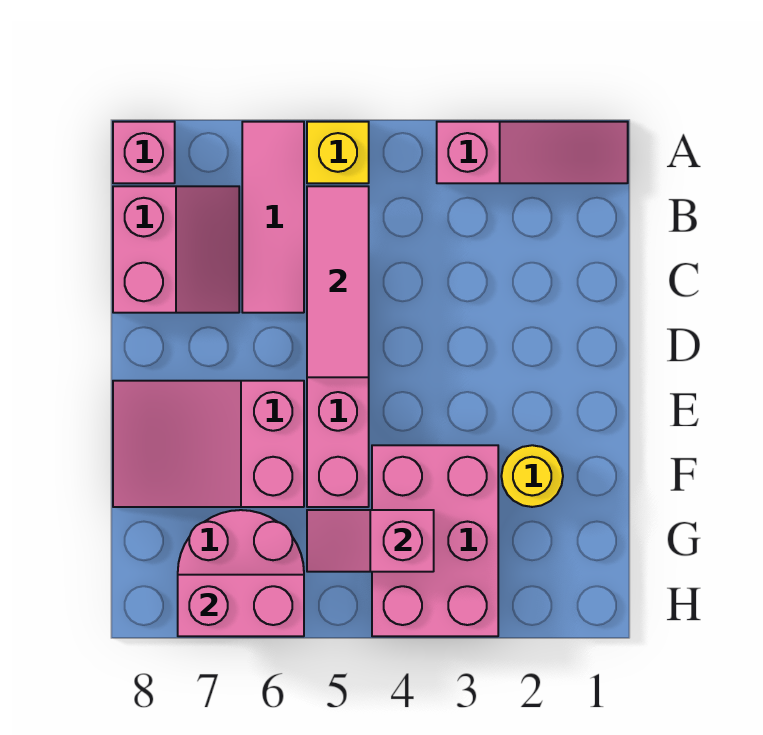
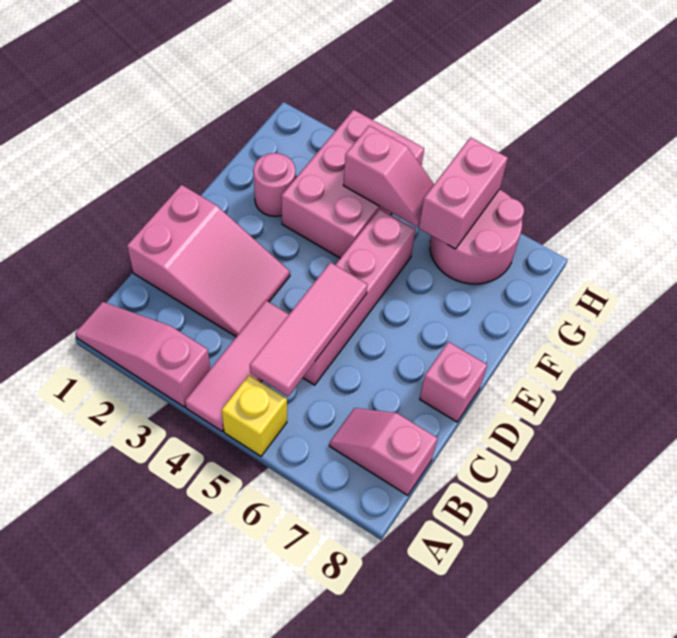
pink tile A6:C6 level 1 -> pink tile A4:C4 level 1
pink brick A8 level 1 -> pink brick D8 level 1
pink slope B7:C8 level 1 top 8 -> pink slope B7:B8 level 1 top 8
pink slope E6:F8 level 1 top 6 -> pink slope C1:D3 level 1 top 1
yellow round brick F2 level 1 -> pink round brick F2 level 1
pink brick H6:H7 level 2 -> pink brick G6:H6 level 2

